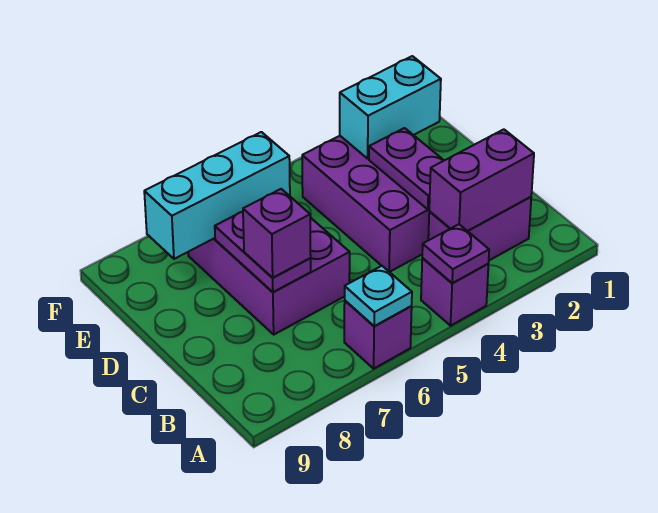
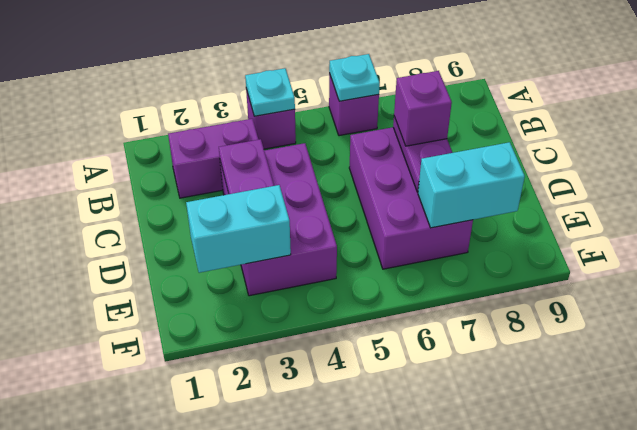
purple plate A4 level 2 -> cyan plate A4 level 2
purple brick B2:B3 level 2 -> none
cyan brick E6:E8 level 2 -> cyan brick E7:E8 level 2

